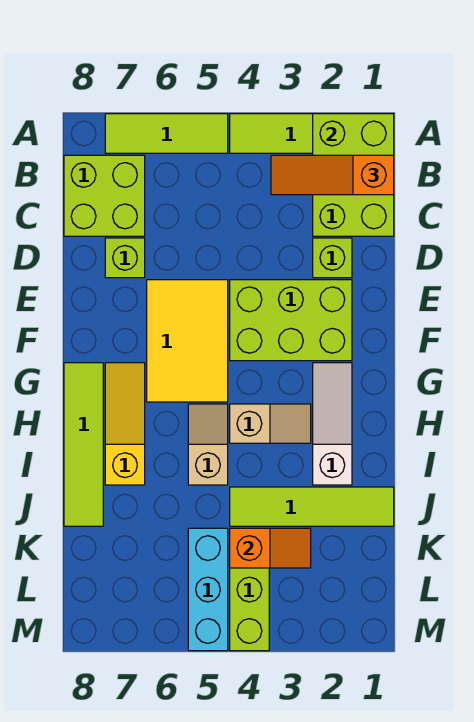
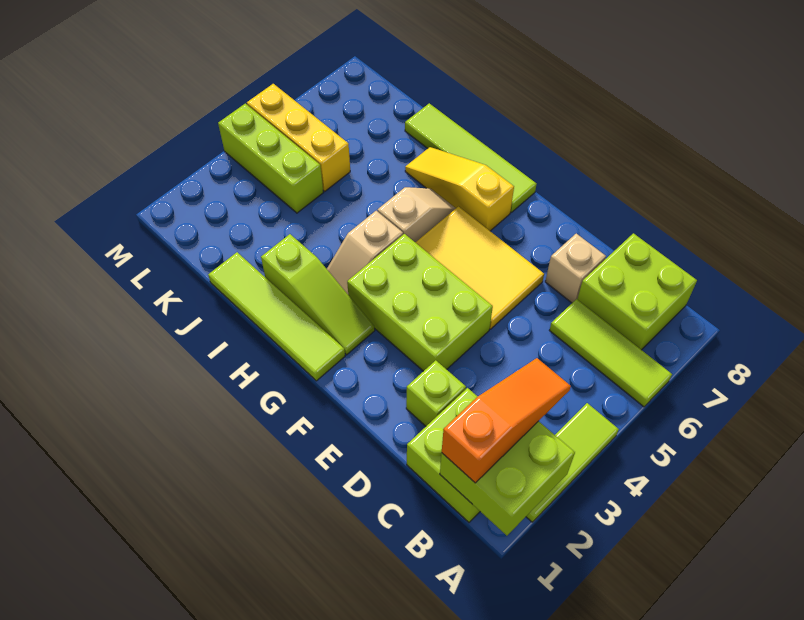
lime tile A5:A7 level 1 -> lime tile A6:C6 level 1
lime brick D7 level 1 -> tan brick D7 level 1
lime brick E2:F4 level 1 -> lime brick E3:G4 level 1
white slope G2:I2 level 1 top I -> lime slope G2:I2 level 1 top I
yellow slope G7:I7 level 1 top I -> yellow slope G7:I7 level 1 top G
tan slope H5:I5 level 1 top I -> tan slope H5:H6 level 1 top 5
lime tile J1:J4 level 1 -> lime tile G1:J1 level 1
orange slope K3:K4 level 2 top 4 -> none
cyan brick K5:M5 level 1 -> yellow brick K5:M5 level 1

